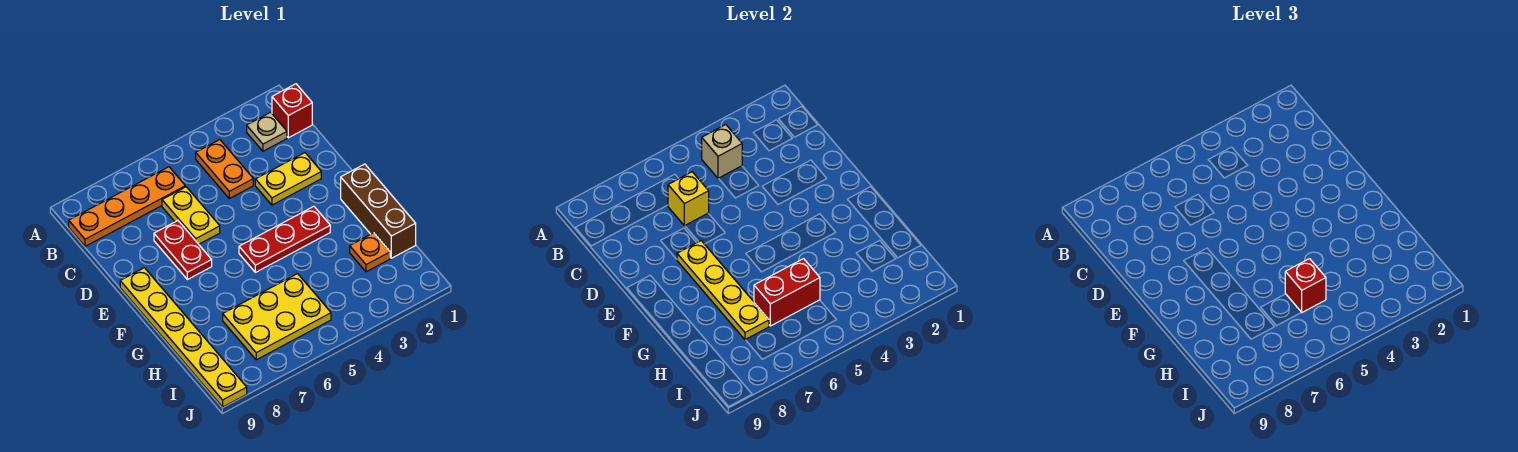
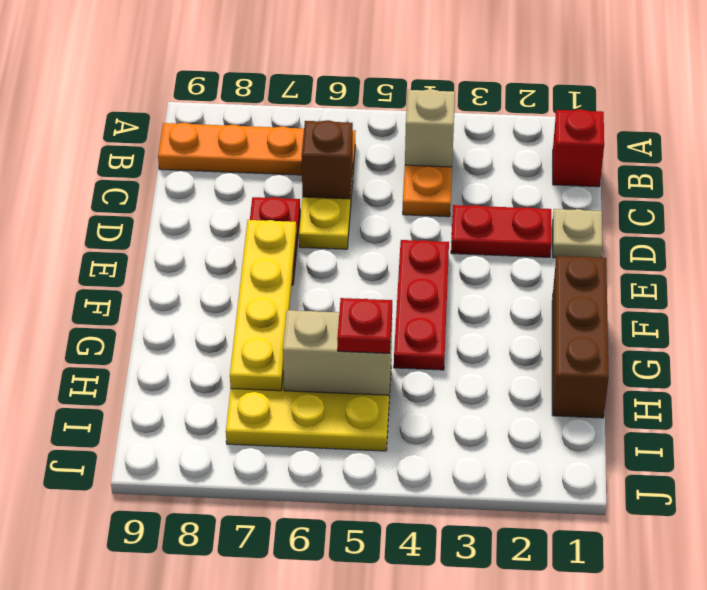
tan plate B2 level 1 -> tan plate D1 level 1
yellow brick C6 level 2 -> brown brick C6 level 2
yellow plate D2:D3 level 1 -> red plate D2:D3 level 1
yellow plate E9:J9 level 1 -> none
red plate F3:F5 level 1 -> red plate E4:G4 level 1
orange plate H2 level 1 -> none
red brick H5:H6 level 2 -> tan brick H5:H6 level 2
red brick H5 level 3 -> red plate H5 level 3

